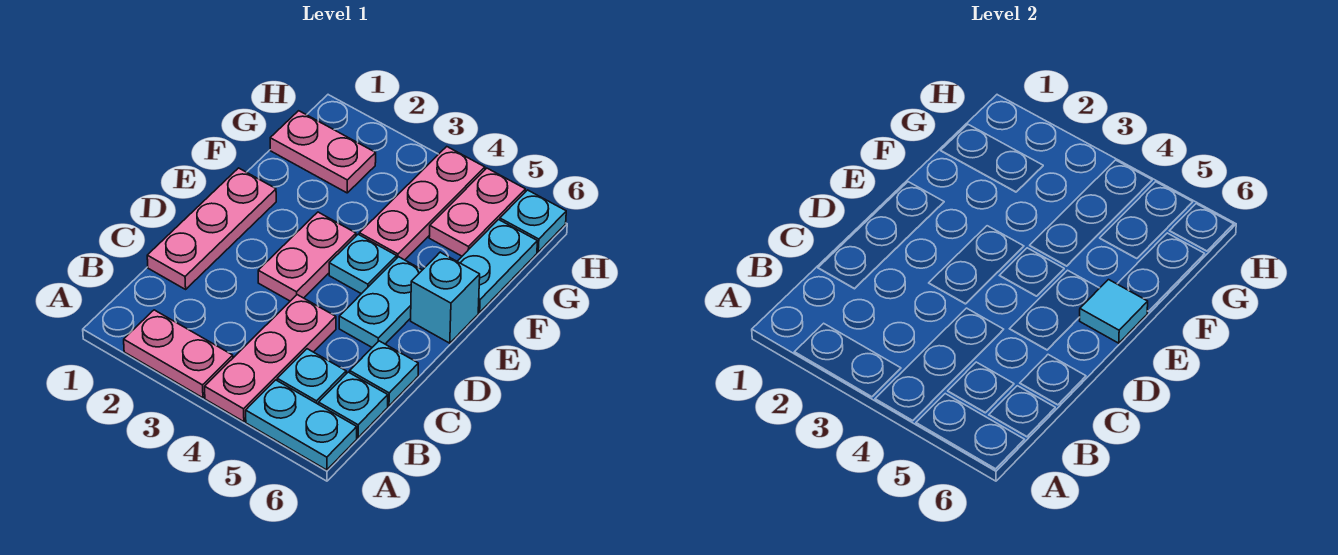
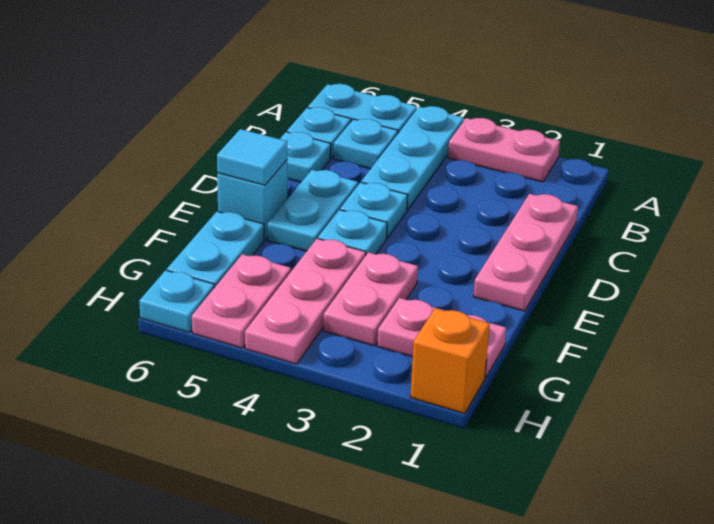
pink plate A4:C4 level 1 -> cyan plate A4:C4 level 1
pink plate D3:E3 level 1 -> pink plate F3:G3 level 1
none -> cyan plate D4 level 1
none -> orange brick H1 level 1

